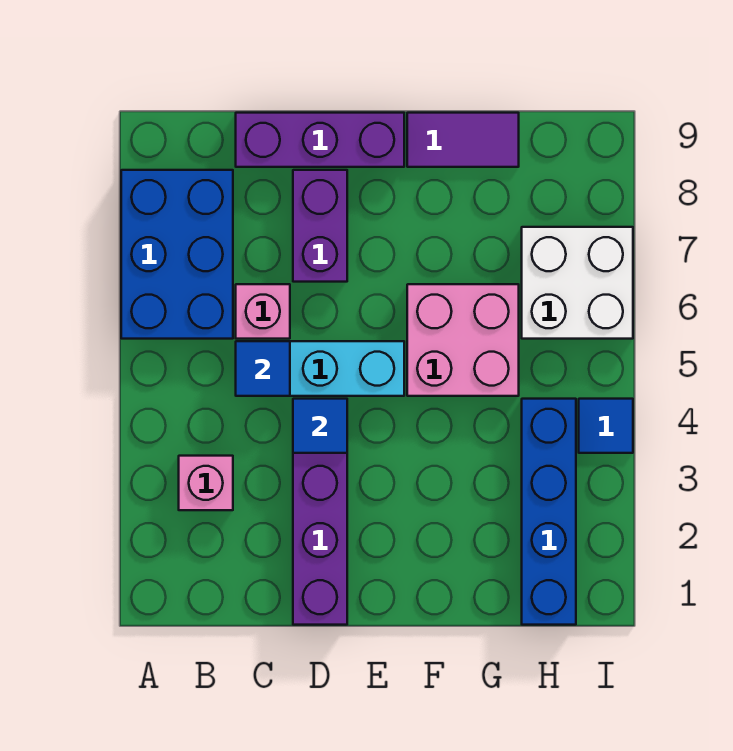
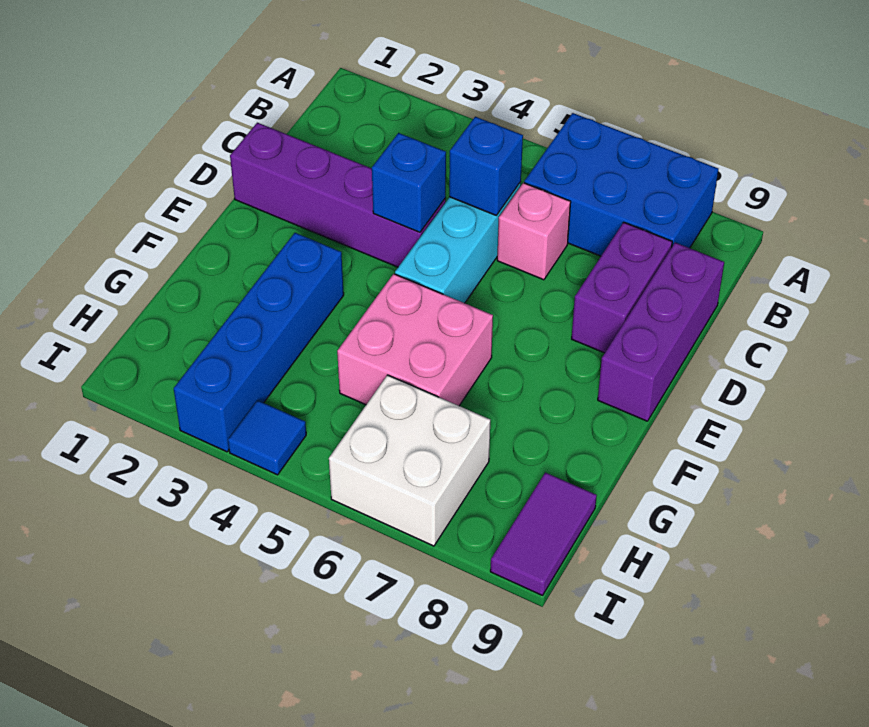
pink brick B3 level 1 -> none
blue tile C5 level 2 -> blue brick C5 level 2
blue tile D4 level 2 -> blue brick D4 level 2
purple brick D7:D8 level 1 -> purple brick C8:D8 level 1
purple tile F9:G9 level 1 -> purple tile H9:I9 level 1
blue brick H1:H4 level 1 -> blue brick F3:I3 level 1

